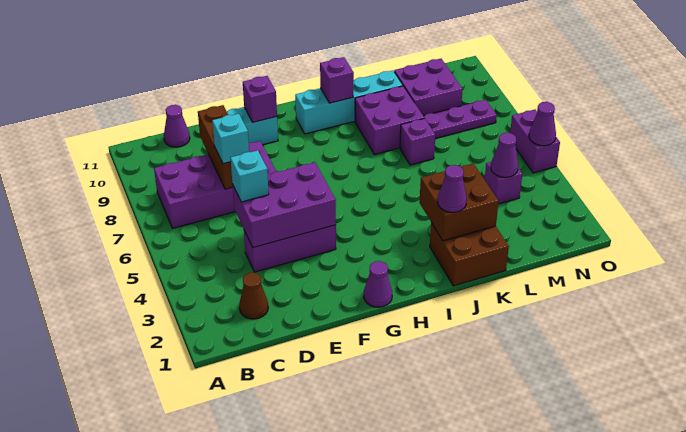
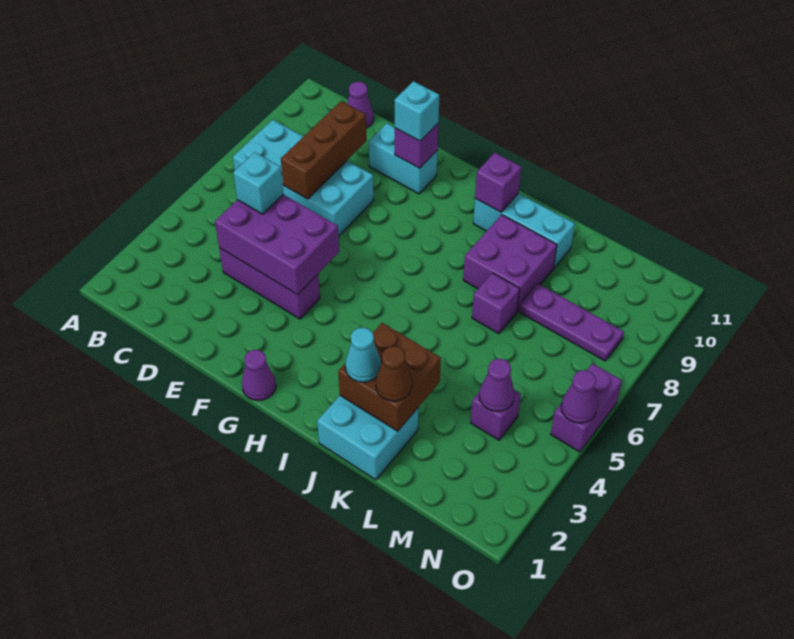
purple brick B7:E8 level 1 -> cyan brick B7:E8 level 1
brown cone C2 level 1 -> brown cone K2 level 3
cyan brick D7 level 3 -> cyan brick F10 level 3
cyan brick H10:K10 level 1 -> cyan brick I10:K10 level 1
brown brick J1:K2 level 1 -> cyan brick J1:K2 level 1
purple cone J2 level 3 -> cyan cone J2 level 3
purple brick L9:M10 level 1 -> none

